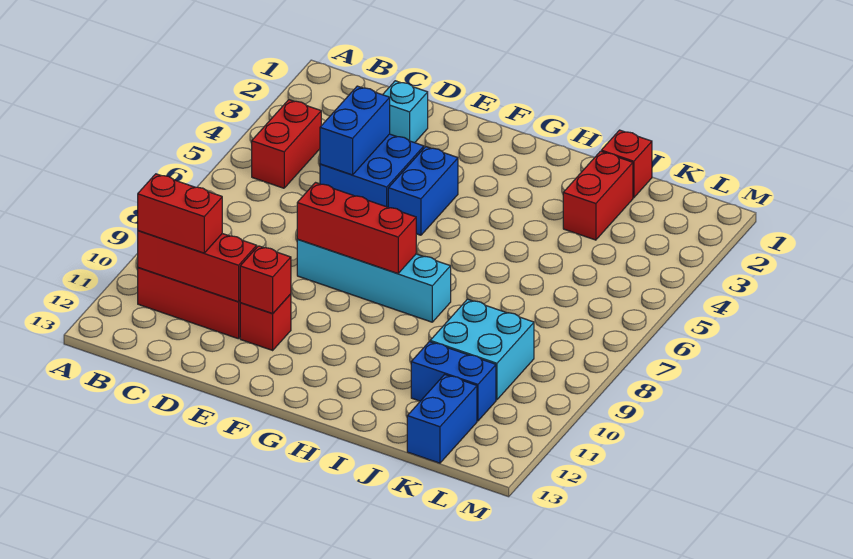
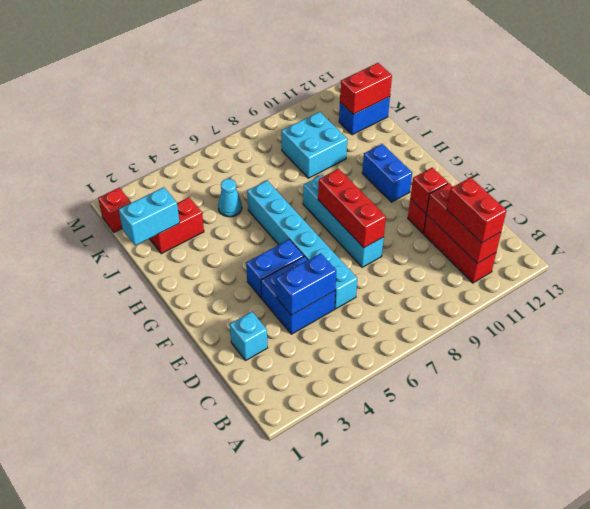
red brick B4:B5 level 1 -> red brick K12:K13 level 2
none -> cyan brick D6:I6 level 1
red brick J1 level 1 -> red brick L1 level 1
none -> cyan brick J1:J2 level 2
none -> cyan cone J5 level 1
blue brick J11:K11 level 1 -> blue brick G11:H11 level 1

